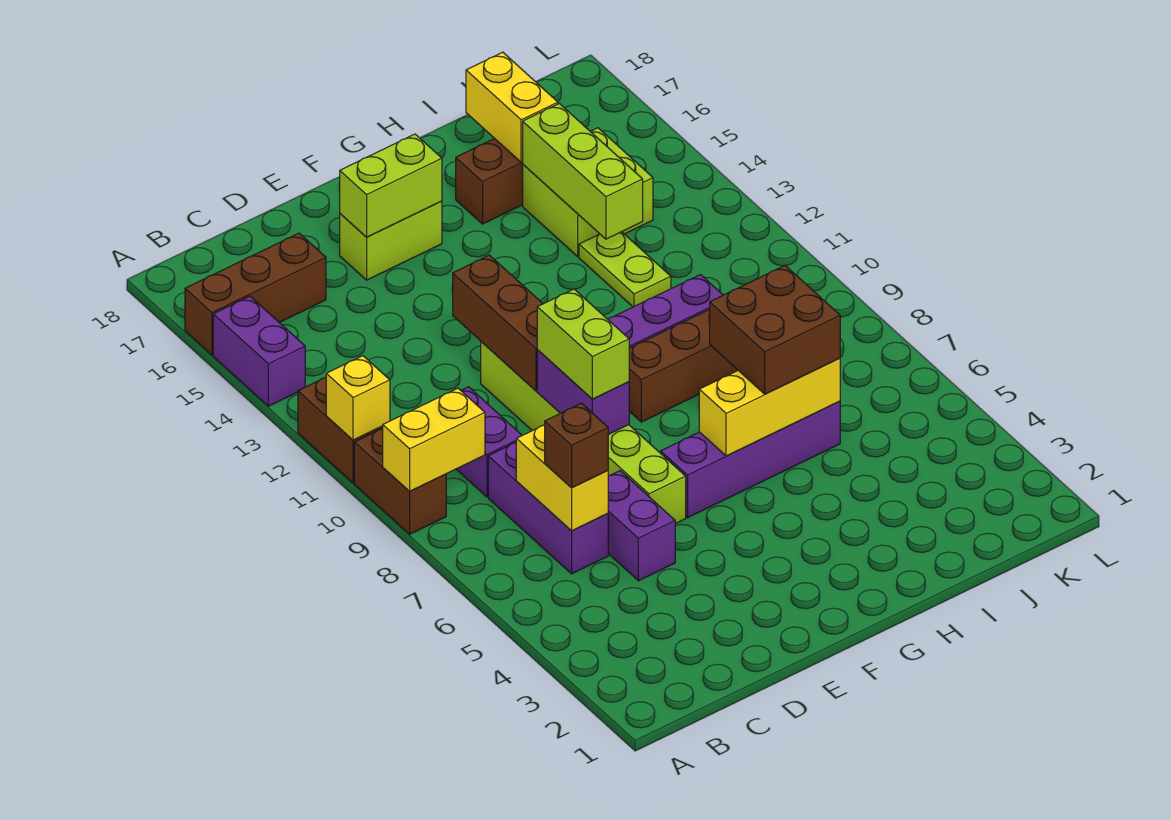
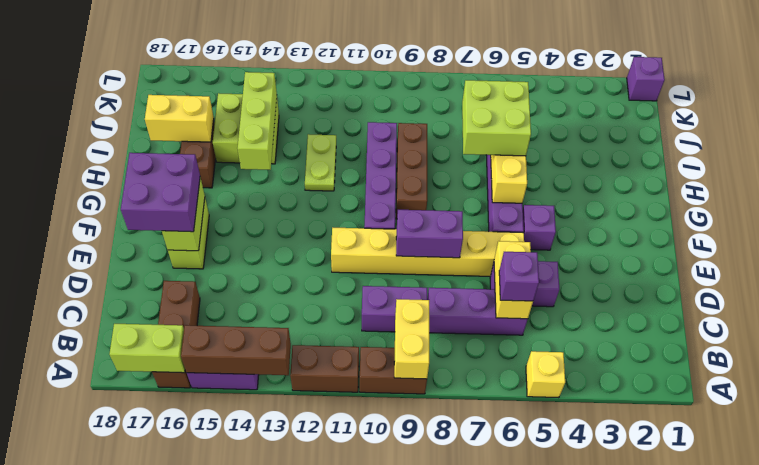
yellow brick A11 level 2 -> yellow brick A5 level 1
yellow brick C6:C7 level 2 -> yellow brick C6:D6 level 2
brown brick C6 level 3 -> purple brick C6 level 3
lime brick E6:E11 level 1 -> yellow brick E6:E11 level 1
lime brick E8:E9 level 3 -> lime brick A16:A17 level 2
brown brick E10:E12 level 2 -> brown brick A13:A15 level 2
none -> purple brick E16:F17 level 3
none -> purple brick F5 level 1
brown brick H6:I7 level 3 -> lime brick H6:I7 level 3
lime plate I12:I13 level 1 -> lime plate H12:I12 level 1
lime brick I13:I15 level 2 -> lime brick H14:J14 level 2
none -> purple brick L1 level 1

